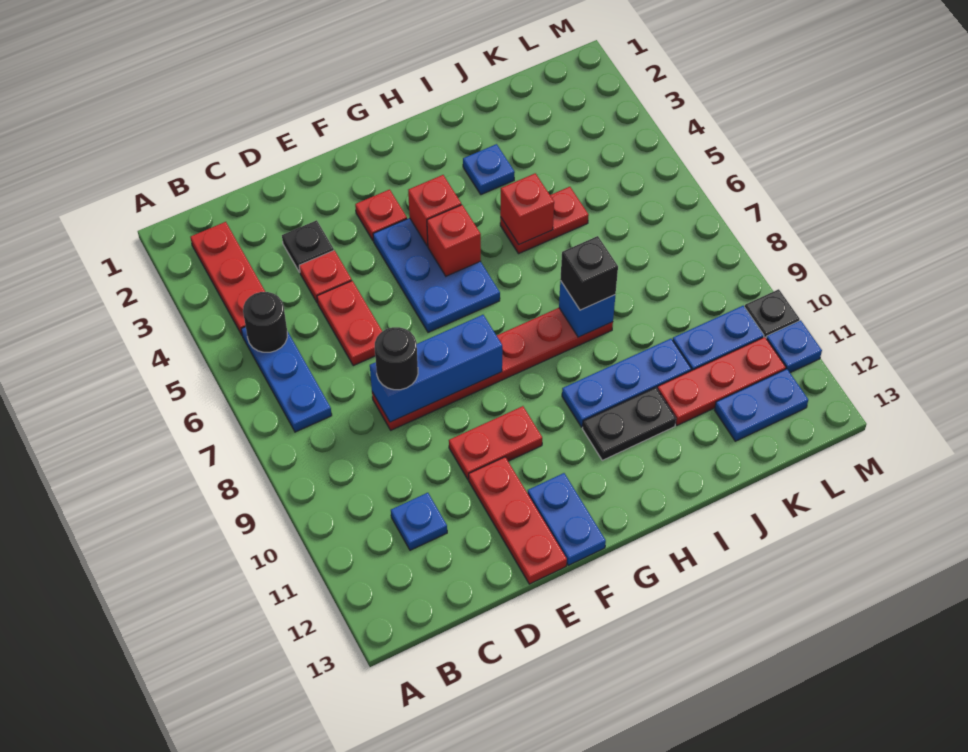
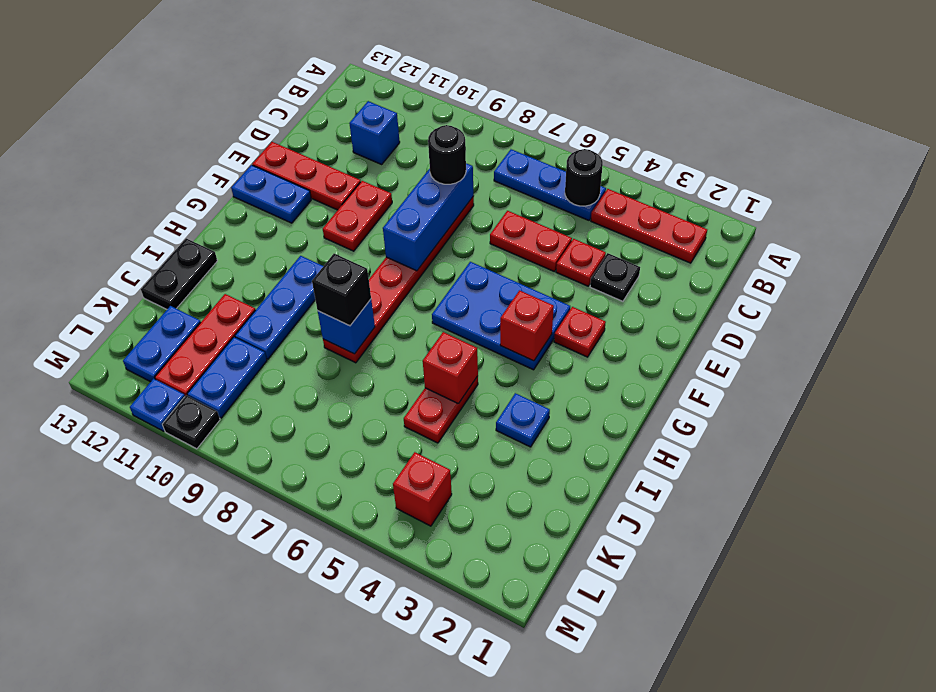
blue plate C11 level 1 -> blue brick C11 level 1
red brick G5 level 2 -> red brick L4 level 1
black plate H11:I11 level 1 -> black plate I13:J13 level 1

